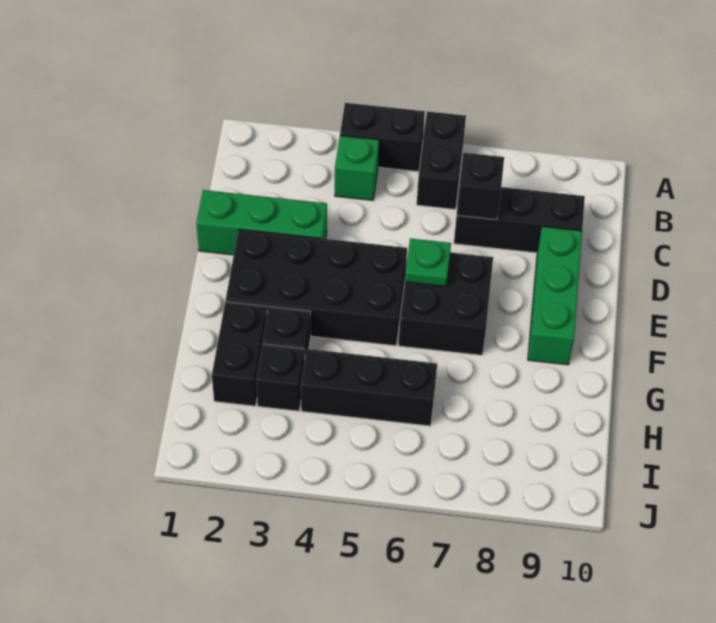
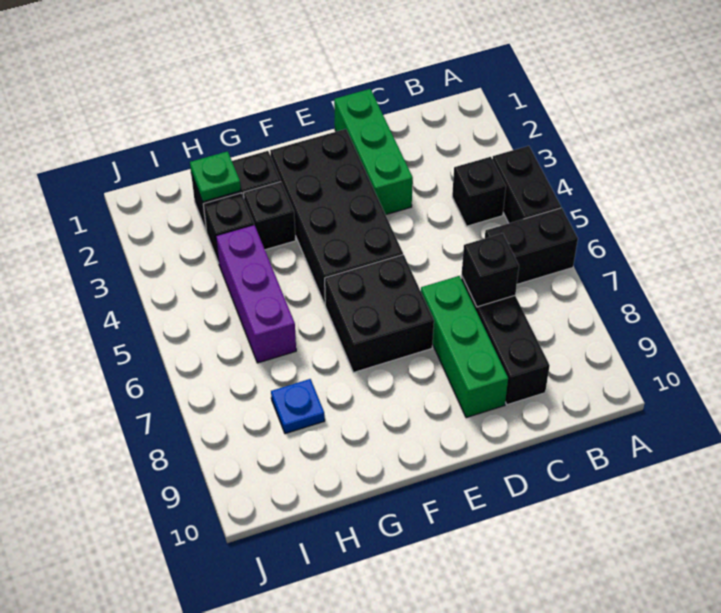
green brick B4 level 1 -> black brick B4 level 1
green brick D9:F9 level 1 -> green brick D7:D9 level 1
green plate E6 level 2 -> green plate H2 level 2
black brick H4:H6 level 1 -> purple brick H4:H6 level 1
none -> blue plate H8 level 1

